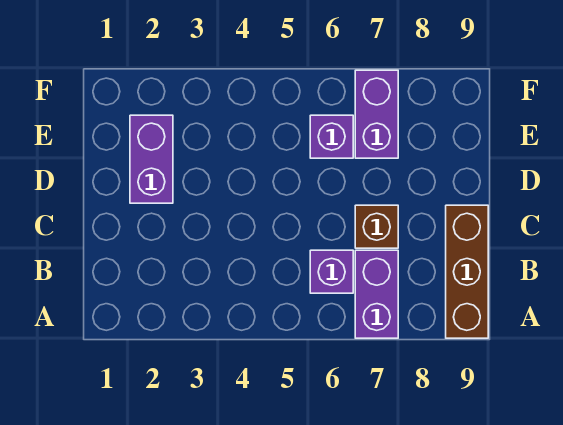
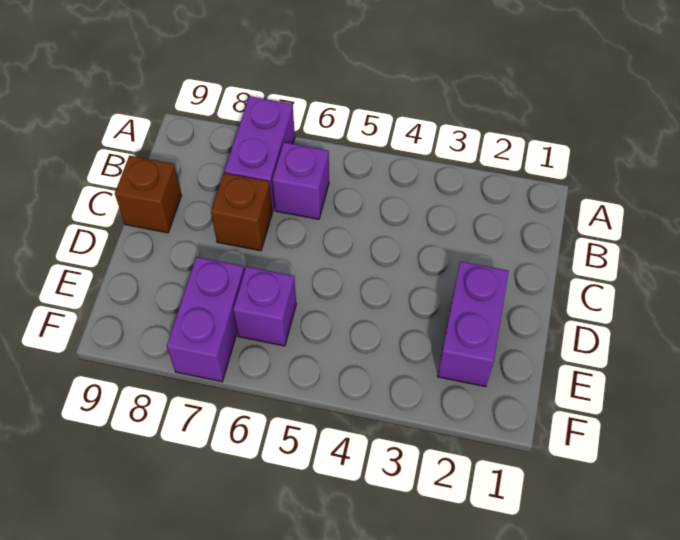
brown brick A9:C9 level 1 -> brown brick C9 level 1

